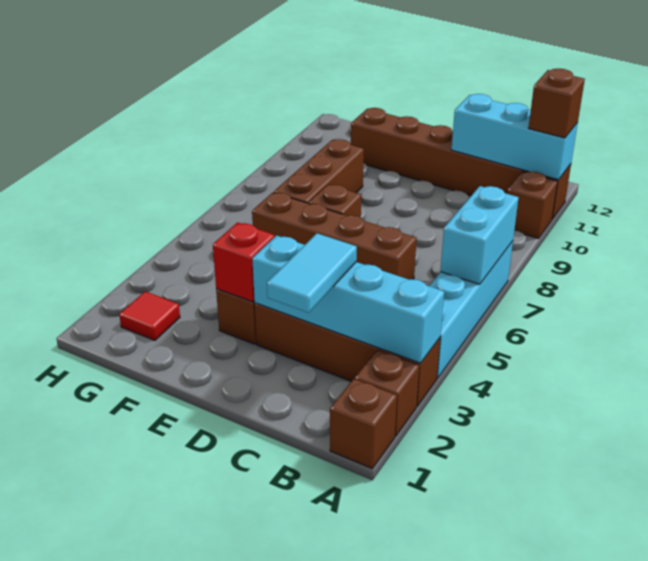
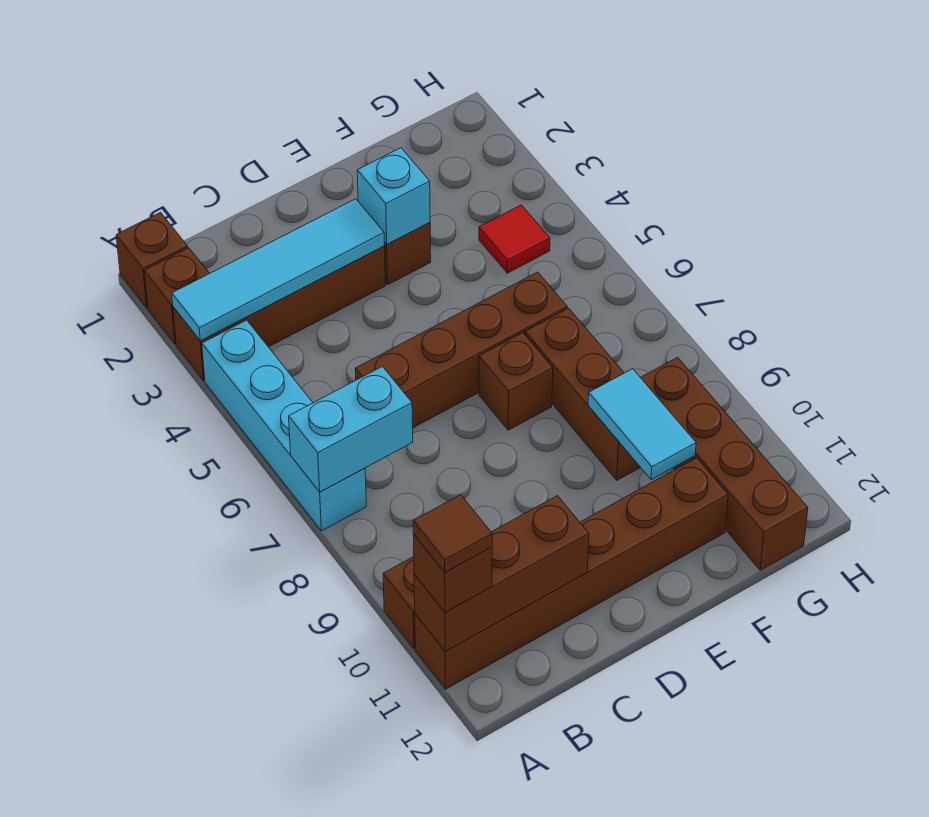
cyan brick A3:D3 level 2 -> cyan tile A3:D3 level 2
cyan brick A6:A7 level 2 -> cyan brick A7:B7 level 2
cyan brick A11:C11 level 2 -> brown brick A11:C11 level 2
none -> brown tile A11 level 4
cyan tile C2:C3 level 3 -> cyan tile F9:F10 level 2
red brick E3 level 2 -> cyan brick E3 level 2
red tile G2 level 1 -> red tile G4 level 1
none -> brown brick G9:G12 level 1

